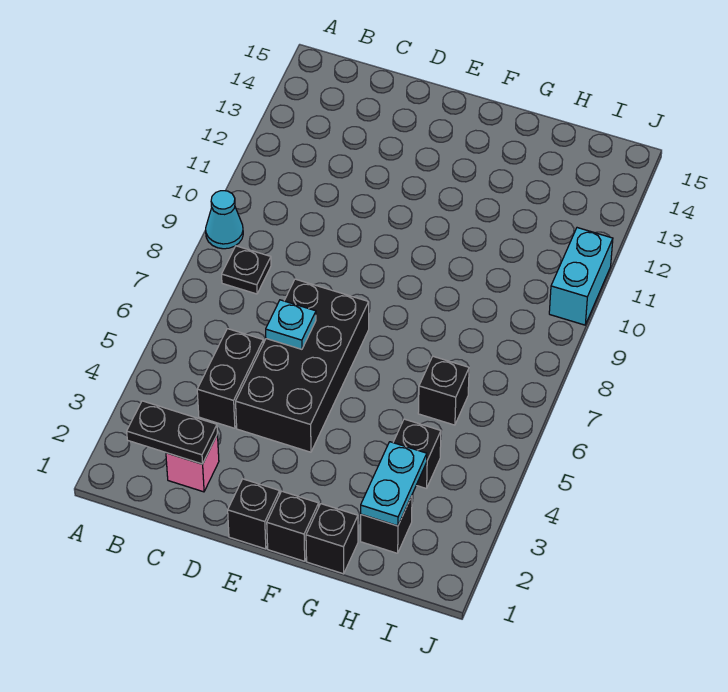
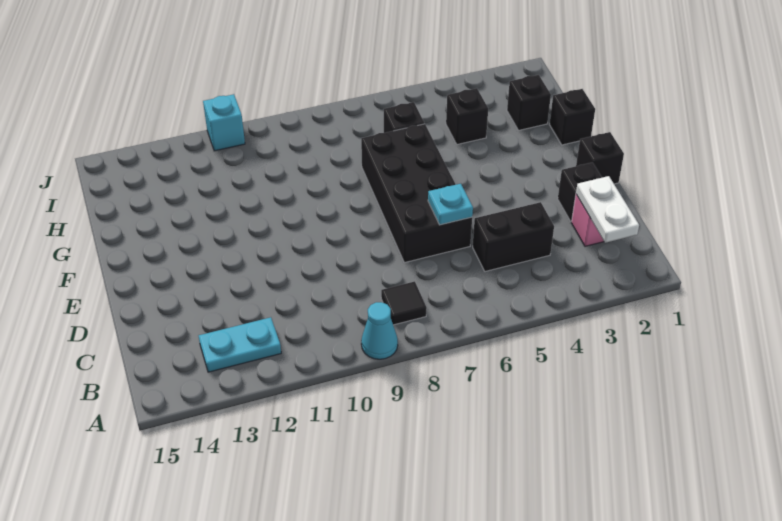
black plate B2:C2 level 2 -> white plate B2:C2 level 2
black plate B8 level 1 -> black tile B8 level 1
black brick D4:E7 level 1 -> black brick D6:G7 level 1
black brick F1 level 1 -> black brick D2 level 1
cyan plate H2:H3 level 2 -> cyan plate B12:B13 level 1
cyan brick J10:J11 level 1 -> cyan brick J11 level 1

